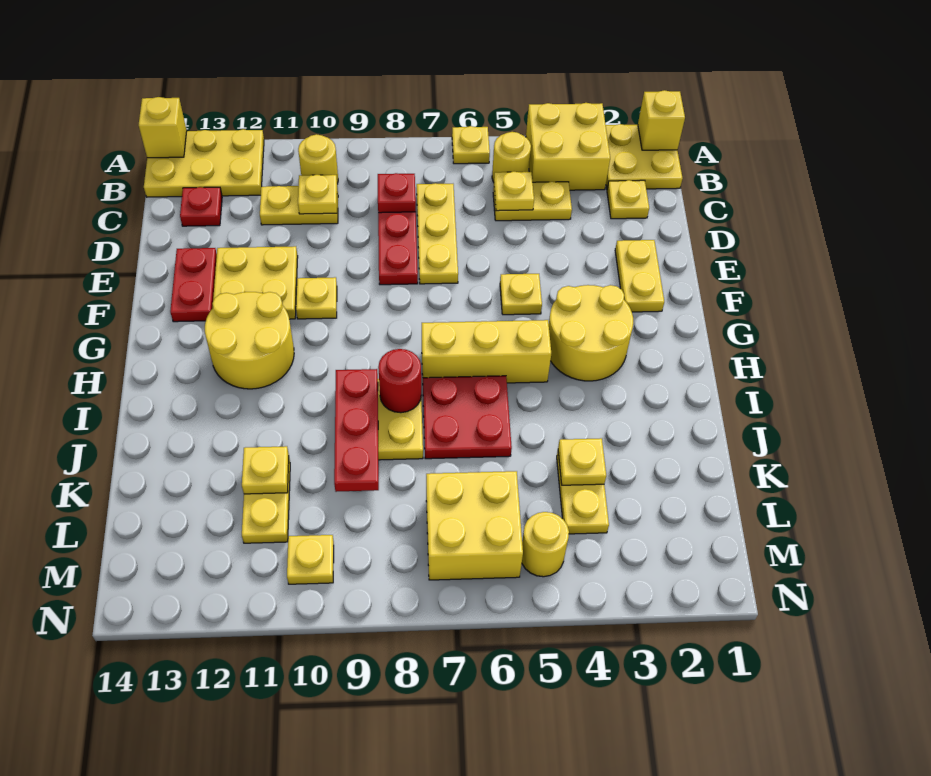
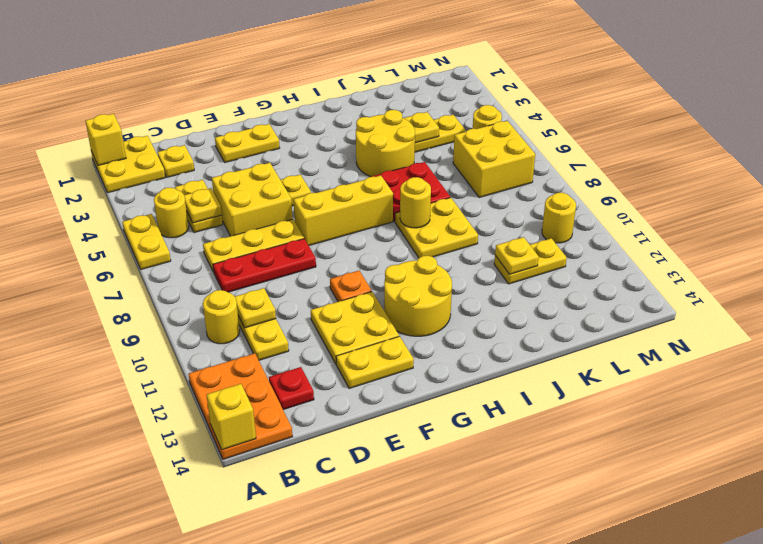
yellow brick A3:B4 level 1 -> yellow brick D5:E6 level 1
yellow plate A6 level 1 -> yellow plate A5:A6 level 1
yellow plate A12:B14 level 1 -> orange plate A12:B14 level 1
red plate C8 level 2 -> none
red plate E13:F13 level 1 -> yellow plate E13:F13 level 1
yellow plate F10 level 1 -> orange plate F10 level 1
yellow round brick G3:H4 level 1 -> yellow round brick I4:J5 level 1
yellow brick H5:H7 level 1 -> yellow brick F7:H7 level 1
red round brick I8 level 2 -> yellow round brick I8 level 2
red plate I9:K9 level 2 -> none
yellow plate M10 level 1 -> yellow round brick M10 level 1

